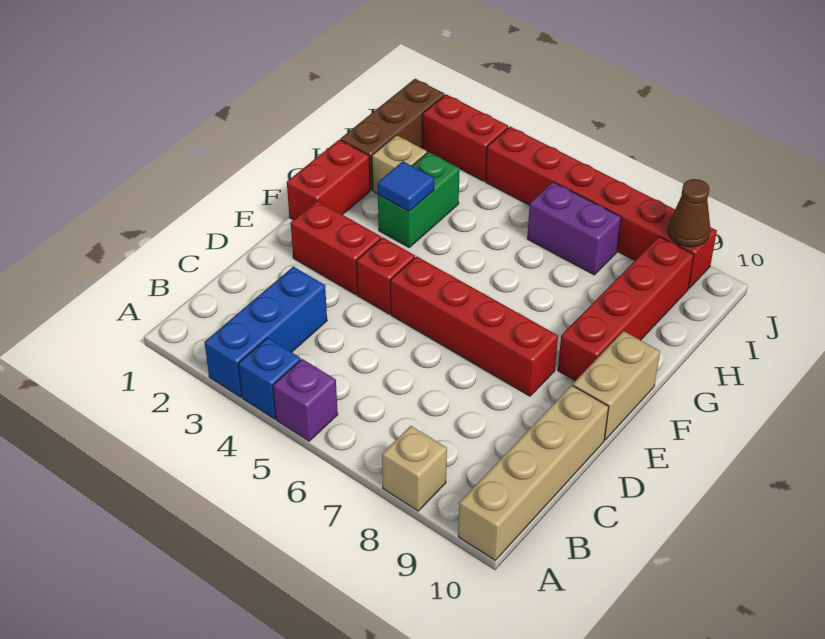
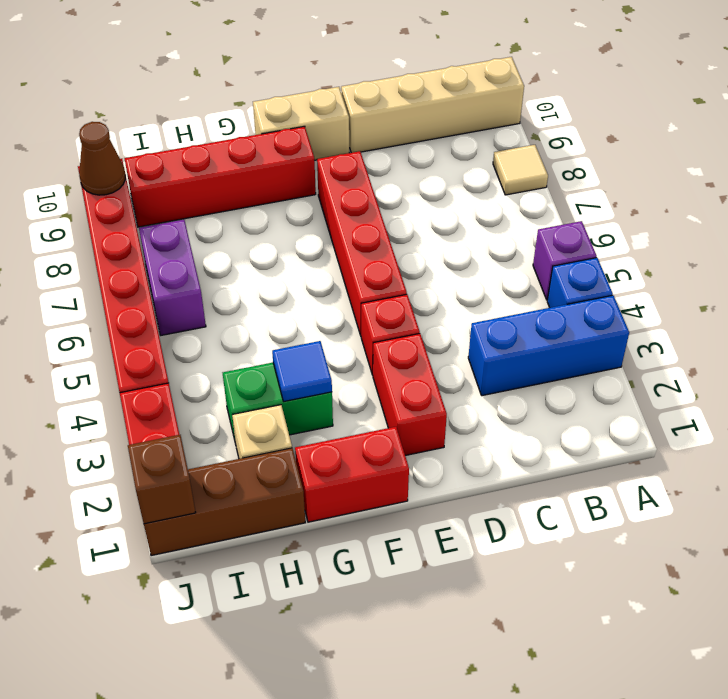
tan brick A8 level 1 -> tan tile A8 level 1
none -> brown brick J1 level 2

